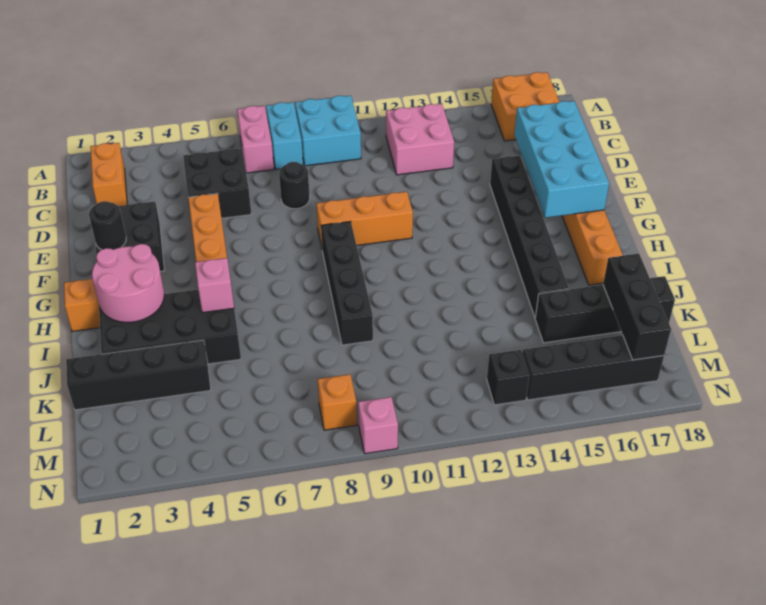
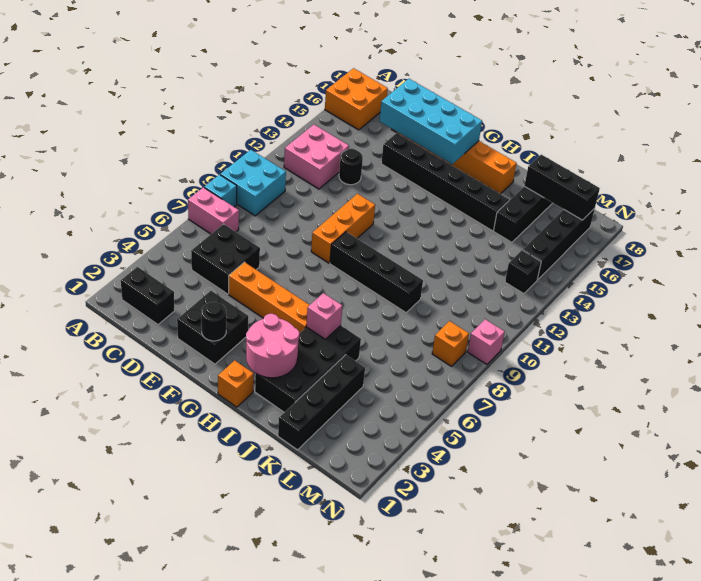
cyan brick A8:B8 level 1 -> cyan brick A8 level 1
orange brick B2:C2 level 1 -> black brick B2:C2 level 1
black round brick D8 level 1 -> black round brick D13 level 1

